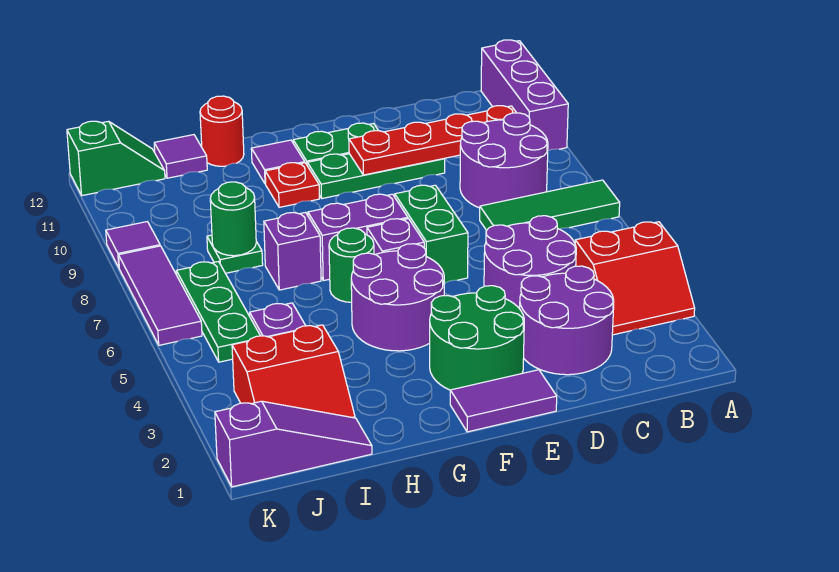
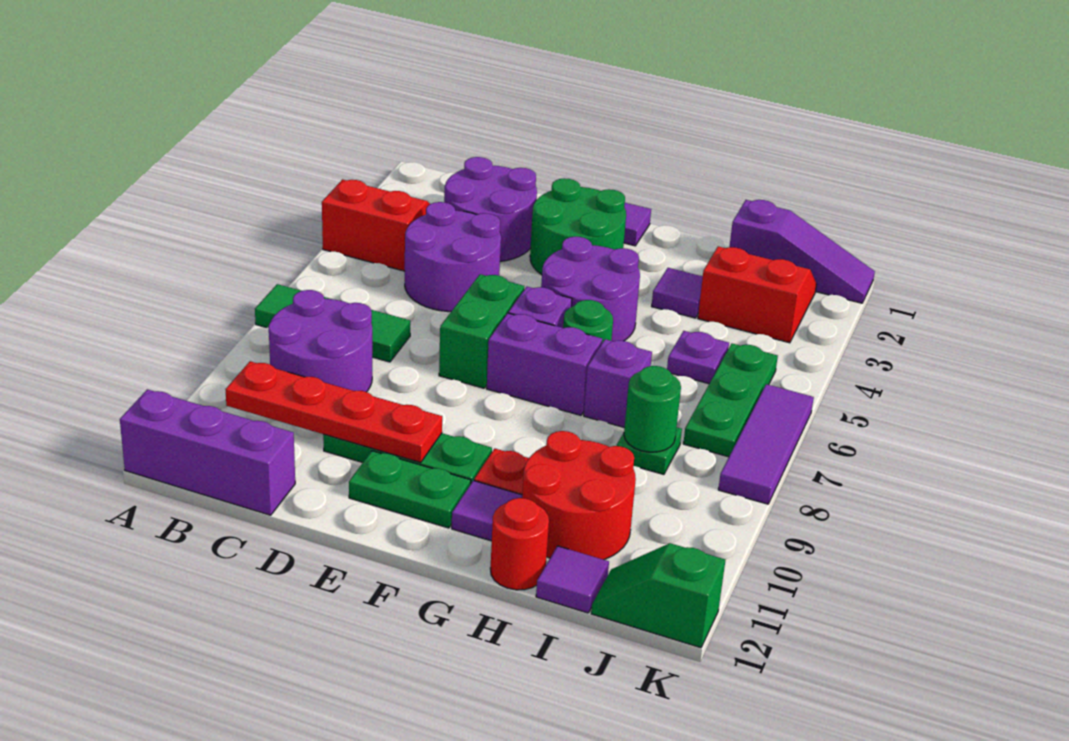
purple brick A10:A12 level 1 -> purple brick A12:C12 level 1
none -> red round brick H10:I11 level 1
purple slope I1:K1 level 1 top K -> purple slope I1:K1 level 1 top I
purple tile K9 level 1 -> purple tile H3 level 1

